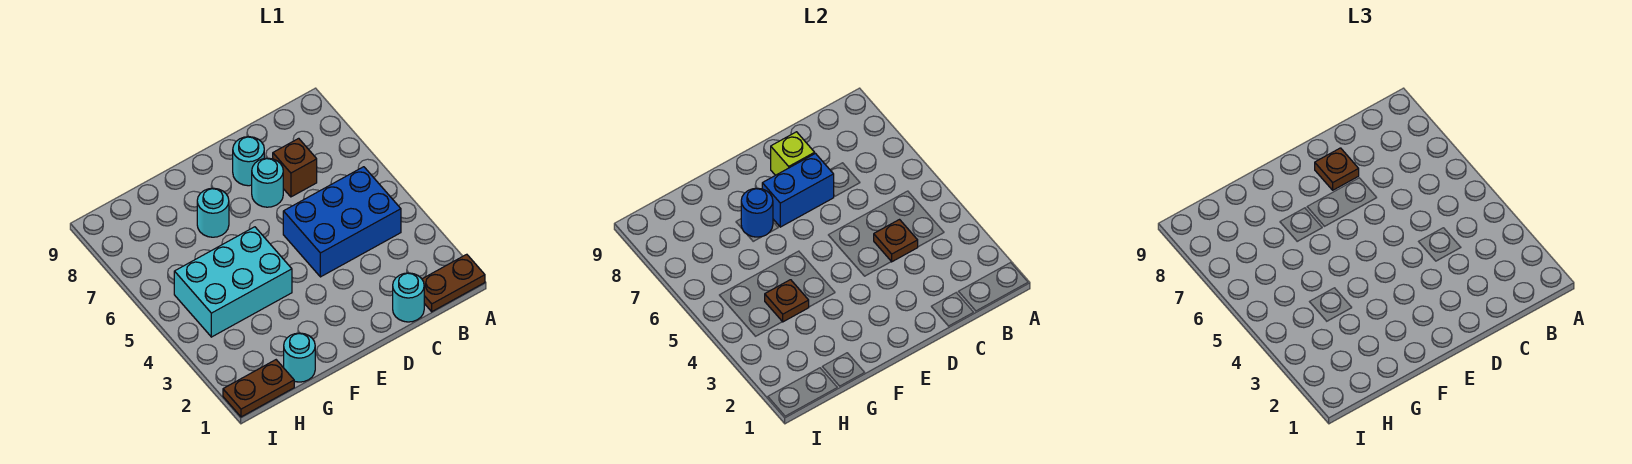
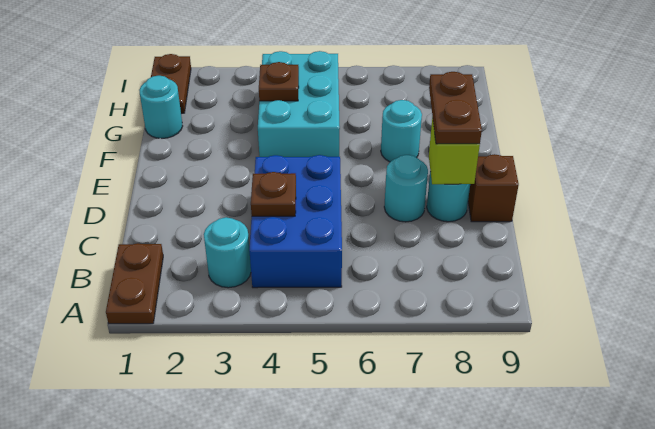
cyan round brick C1 level 1 -> cyan round brick B3 level 1
brown brick C7 level 1 -> brown brick D9 level 1
blue brick D7:E7 level 2 -> none
brown plate D8 level 3 -> brown plate D8:E8 level 3
blue round brick F7 level 2 -> none

